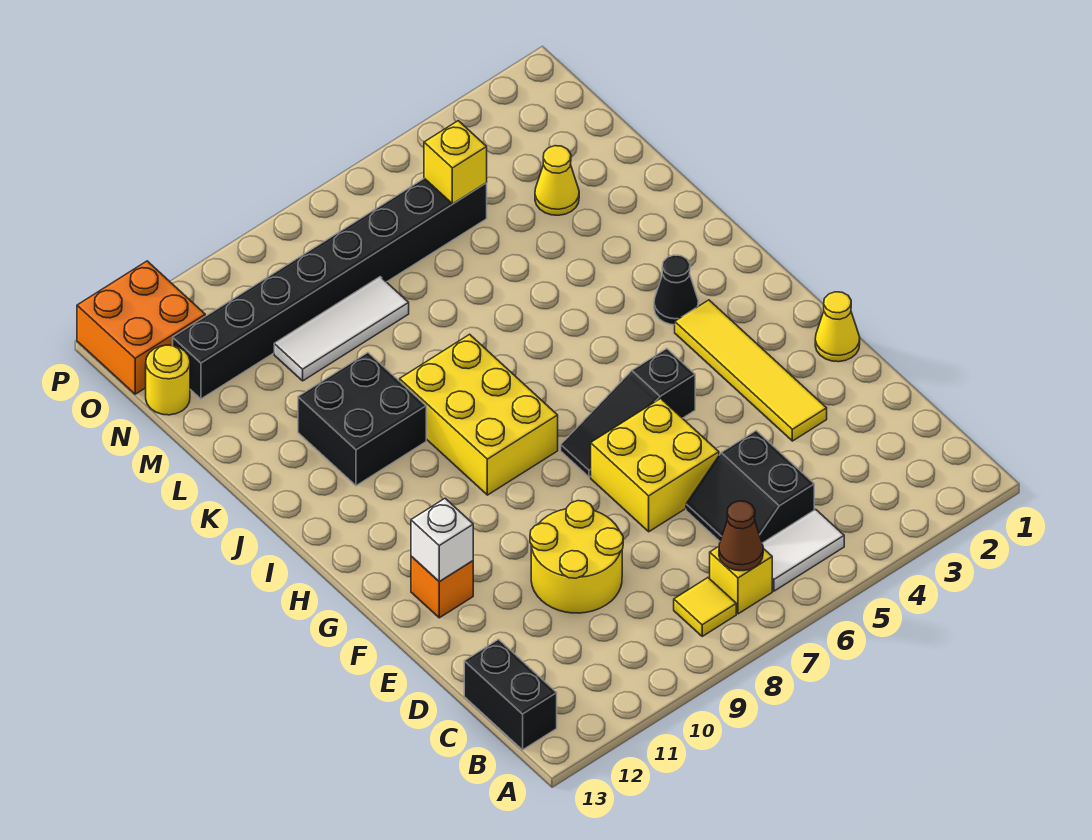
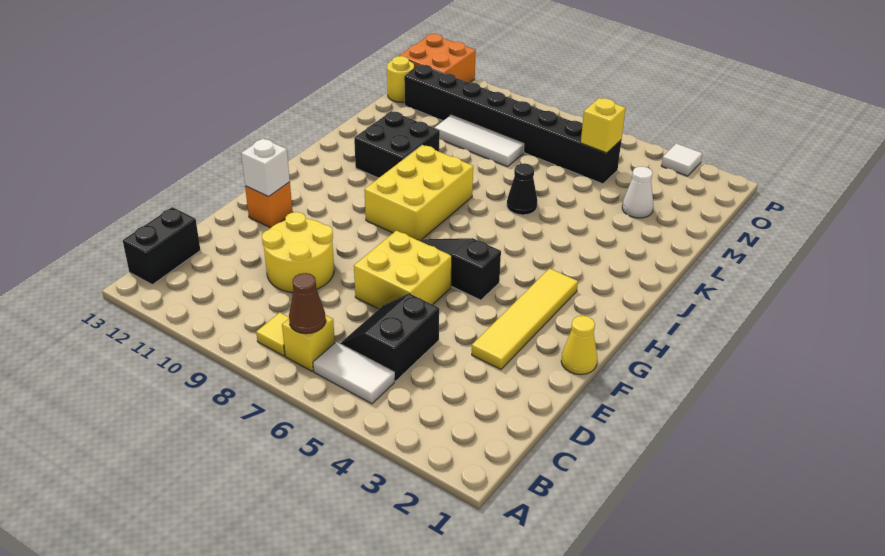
black cone I3 level 1 -> black cone K6 level 1
yellow cone M3 level 1 -> white cone M3 level 1
none -> white tile P3 level 1

